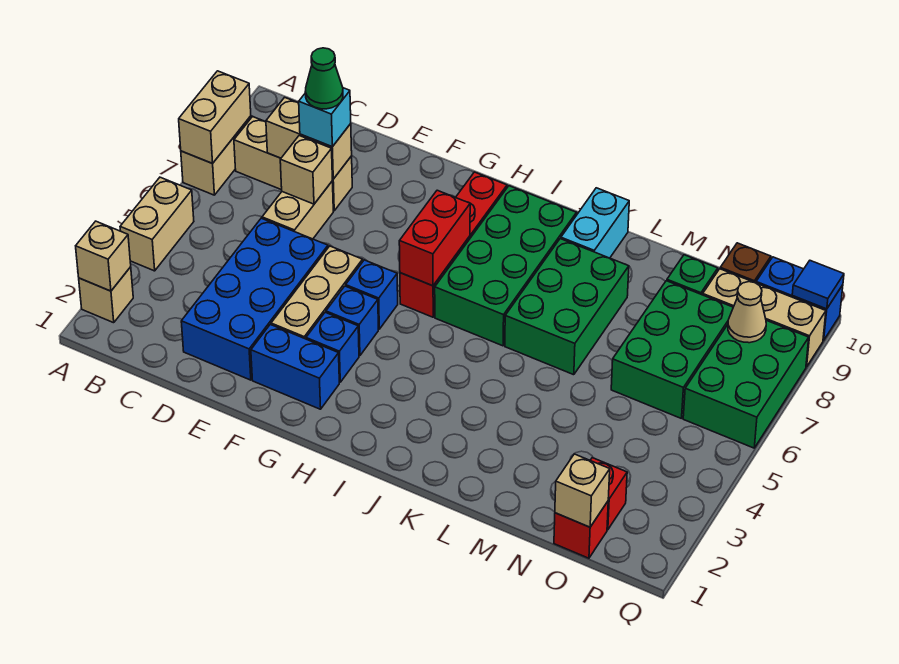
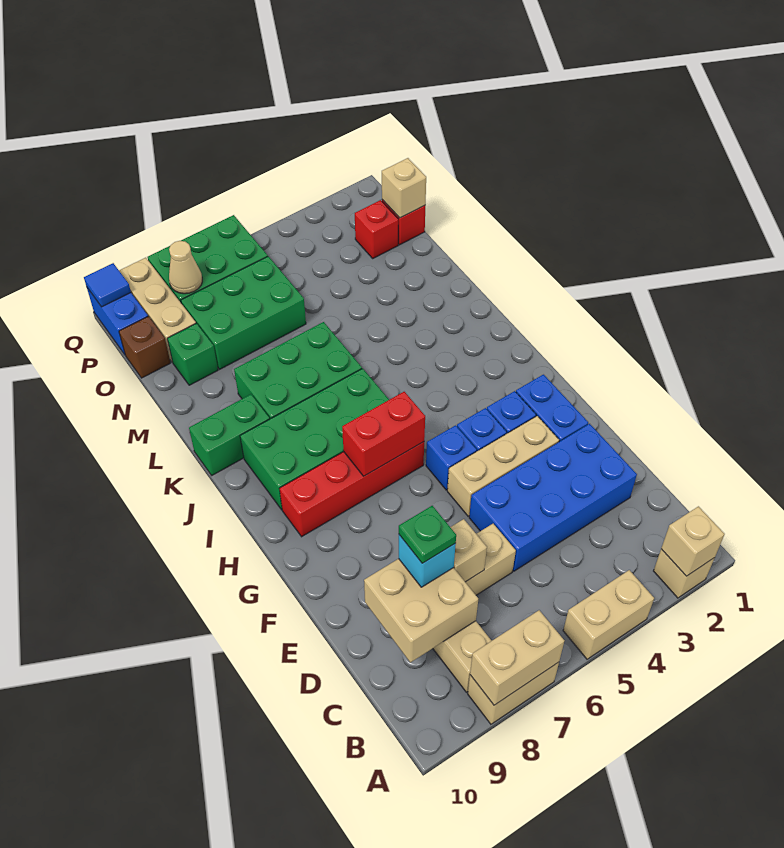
tan brick C8:D8 level 2 -> tan brick C8:D9 level 2
green cone D8 level 4 -> green plate D8 level 4
cyan brick K9:K10 level 1 -> green brick K9:K10 level 1

